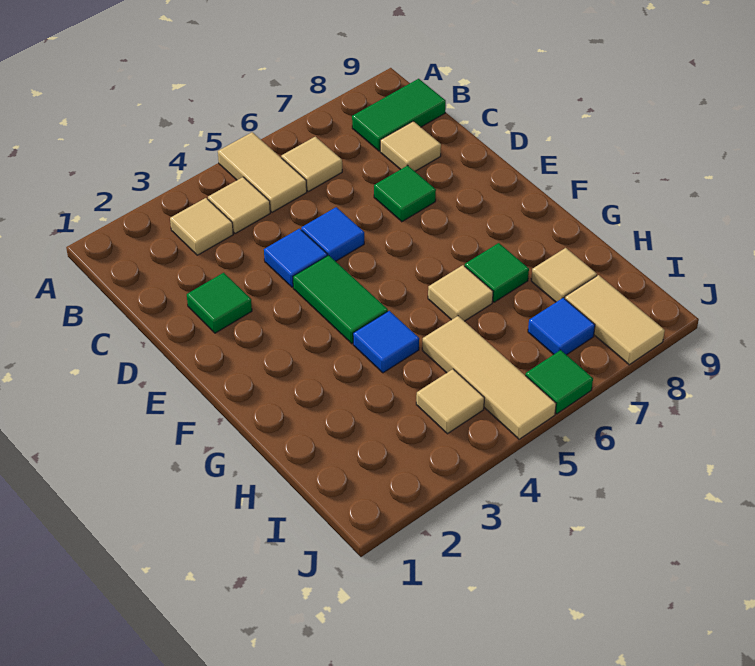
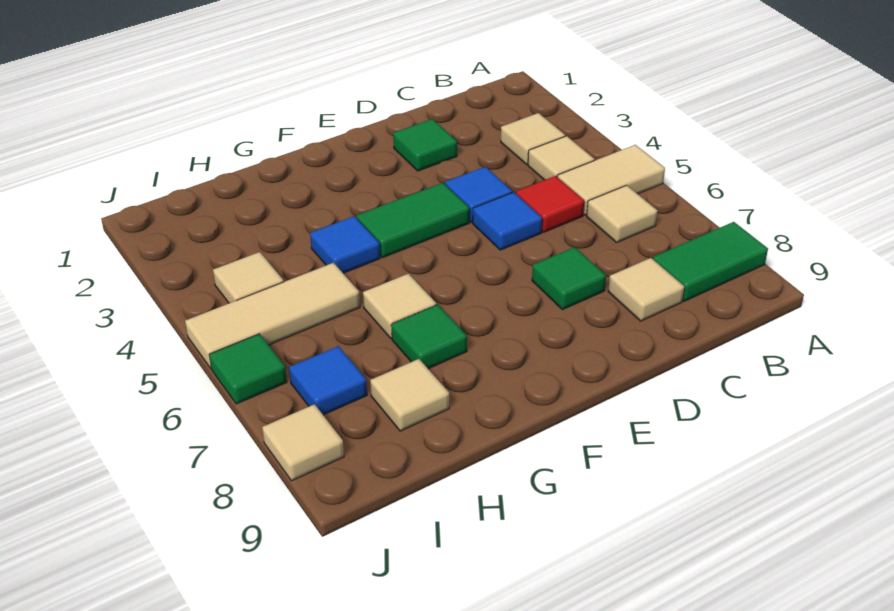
green tile B8:B9 level 1 -> green tile A8:B8 level 1
none -> red tile C5 level 1
tan tile I8:J8 level 1 -> tan tile J8 level 1

